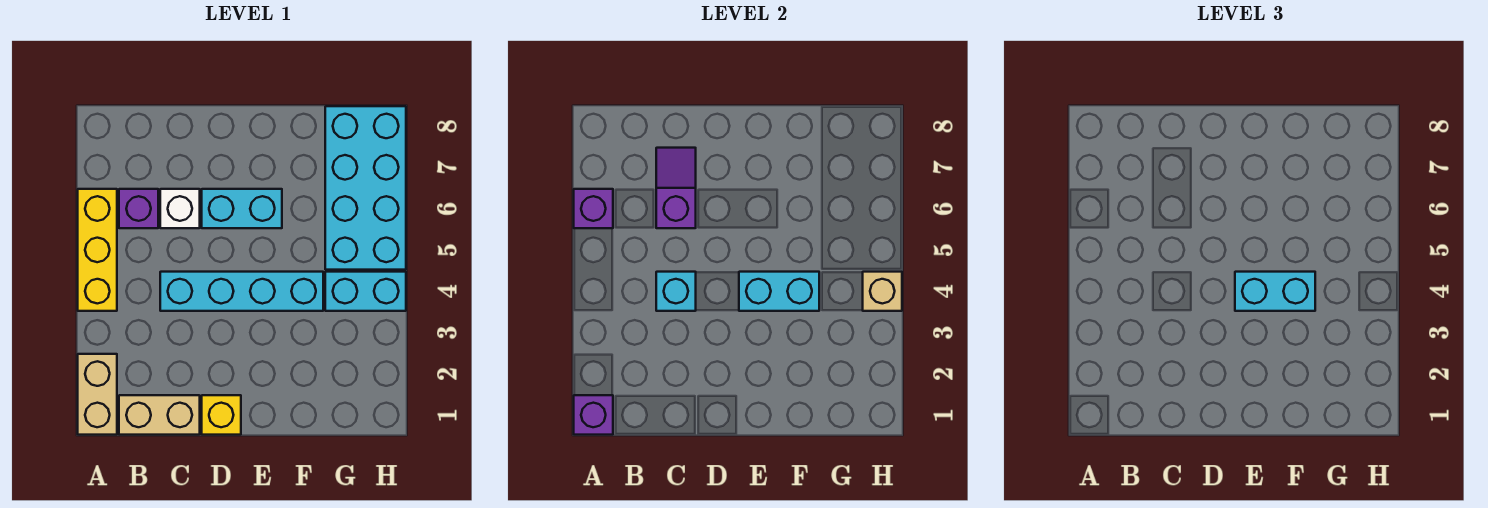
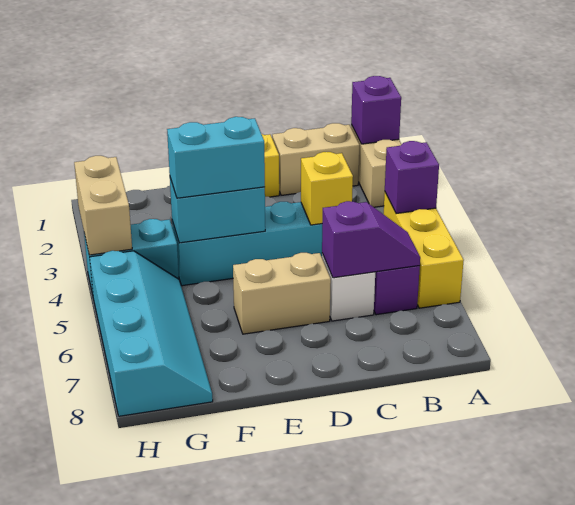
purple brick A6 level 2 -> purple brick A4 level 2
cyan brick C4 level 2 -> yellow brick C4 level 2
purple slope C6:C7 level 2 top 6 -> purple slope B6:C6 level 2 top C
cyan brick D6:E6 level 1 -> tan brick D6:E6 level 1
cyan brick G5:H8 level 1 -> cyan slope G5:H8 level 1 top H
tan brick H4 level 2 -> tan brick H3:H4 level 2

